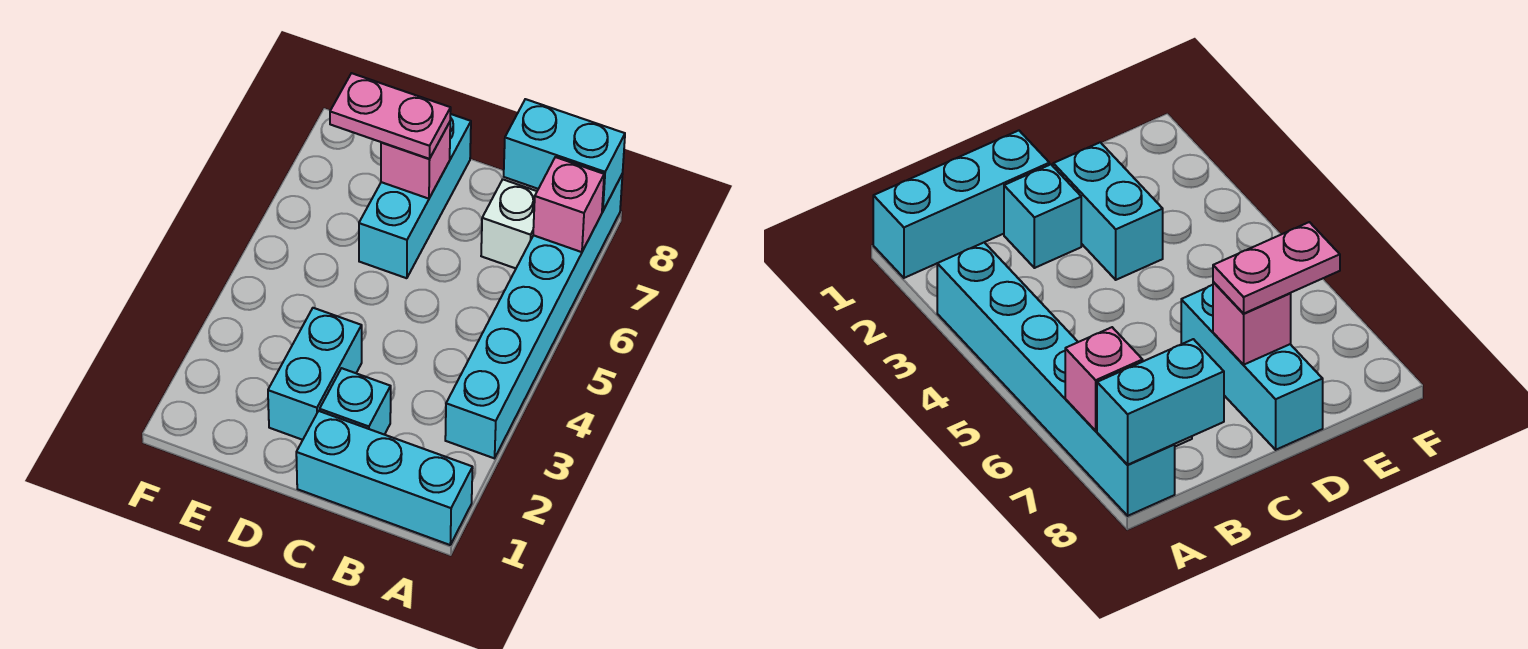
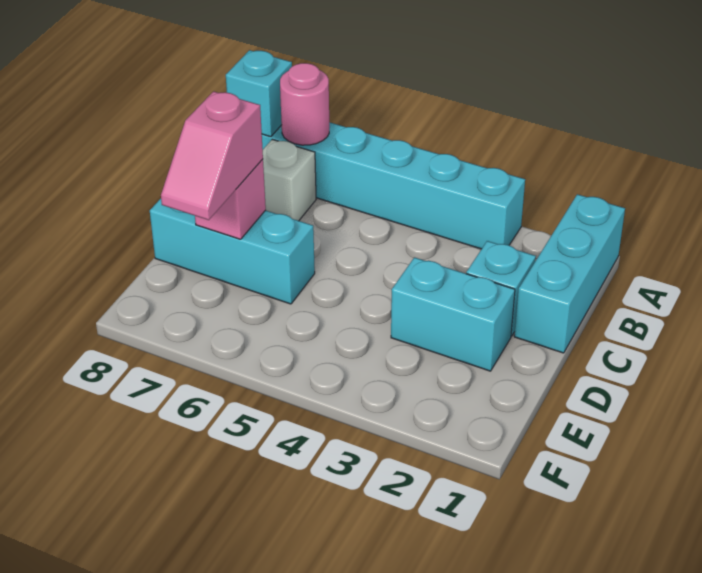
pink brick A7 level 2 -> pink round brick A7 level 2
cyan brick A8:B8 level 2 -> cyan brick A8 level 2
pink plate D7:E7 level 3 -> pink slope D7:E7 level 3 top D

